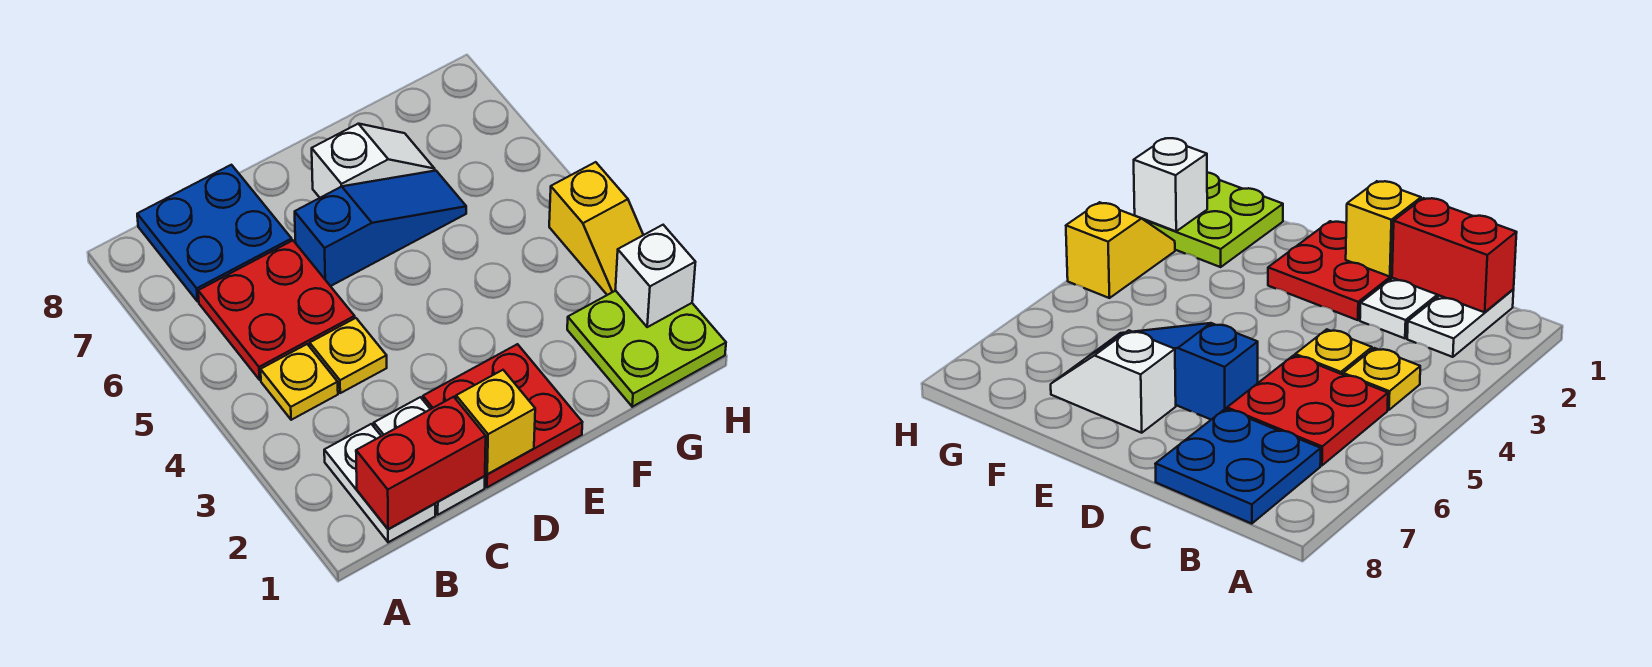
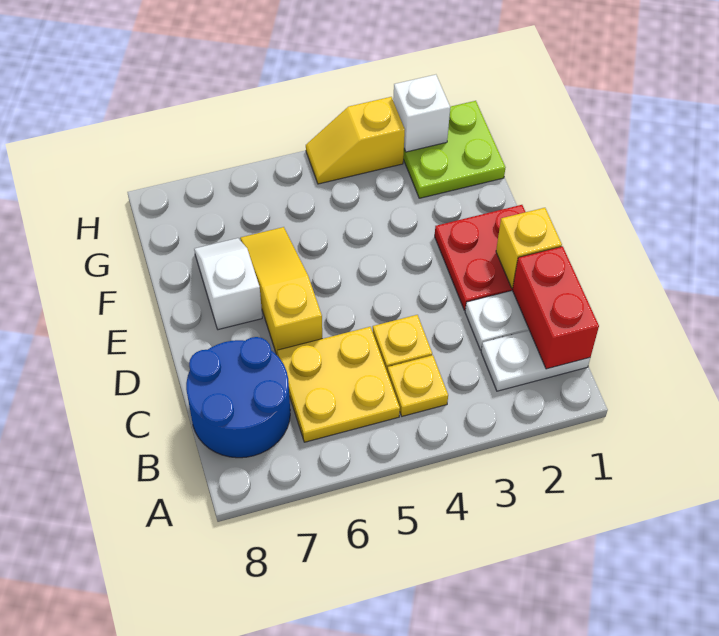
red plate B5:C6 level 1 -> yellow plate B5:C6 level 1
blue plate B7:C8 level 1 -> blue round brick B7:C8 level 1
blue slope D6:F6 level 1 top D -> yellow slope D6:F6 level 1 top D
yellow slope H3:H4 level 1 top 4 -> yellow slope H3:H4 level 1 top 3

